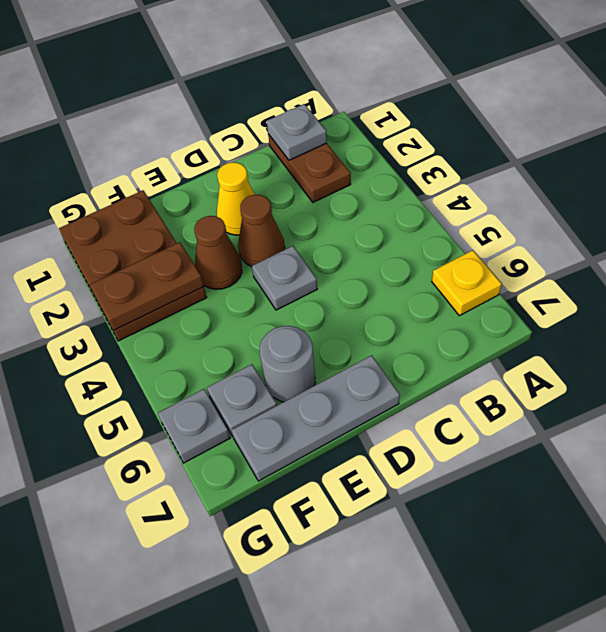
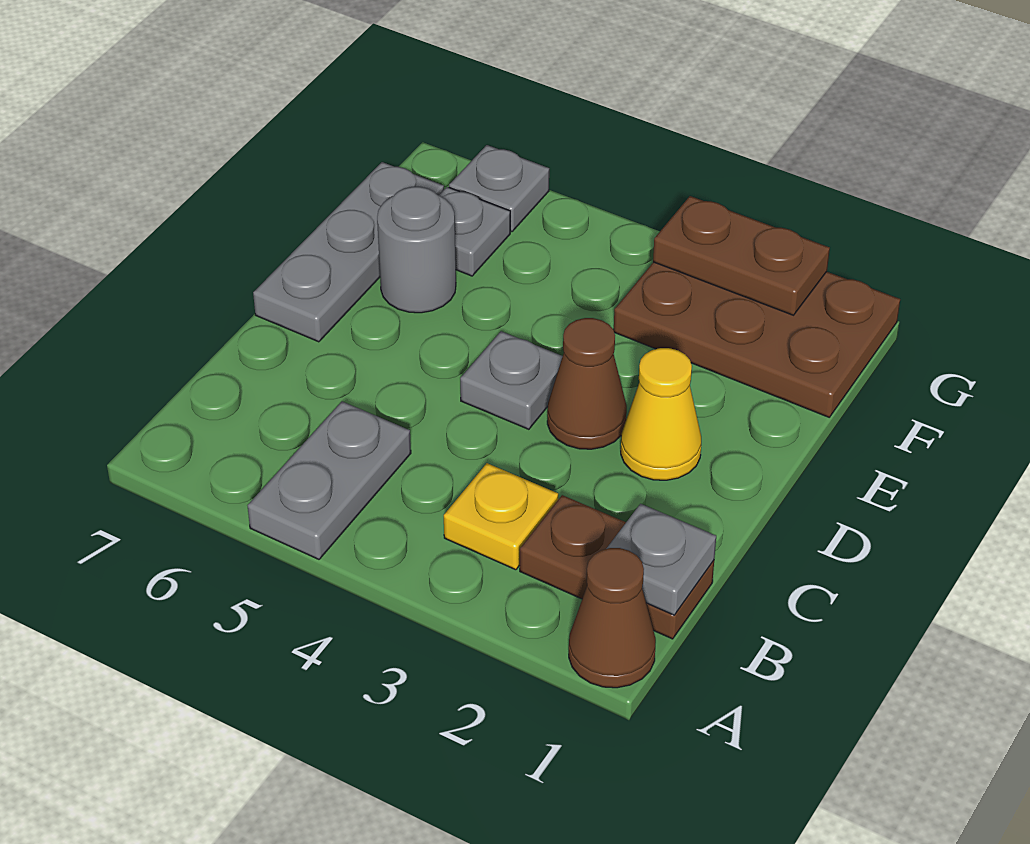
none -> grey plate A5:B5 level 1
yellow plate A6 level 1 -> yellow plate B3 level 1
brown cone E3 level 1 -> brown cone A1 level 1
brown plate F3:G3 level 2 -> brown plate G2:G3 level 2

